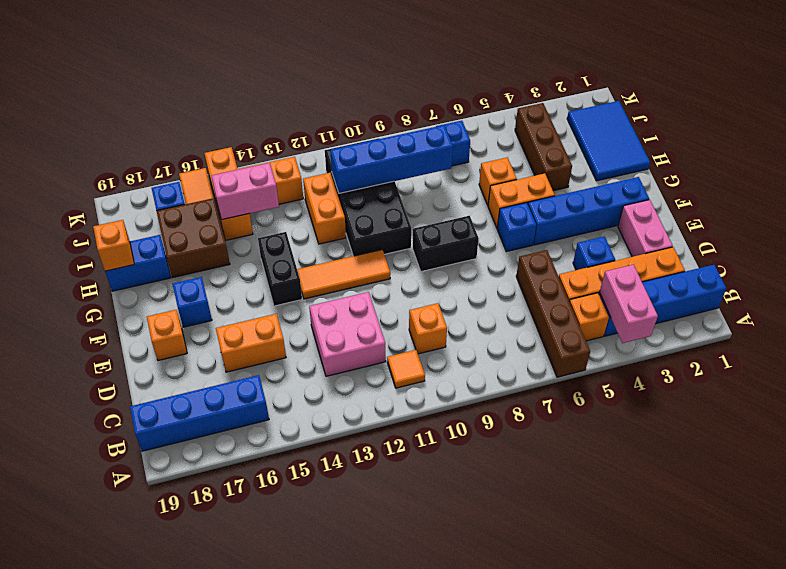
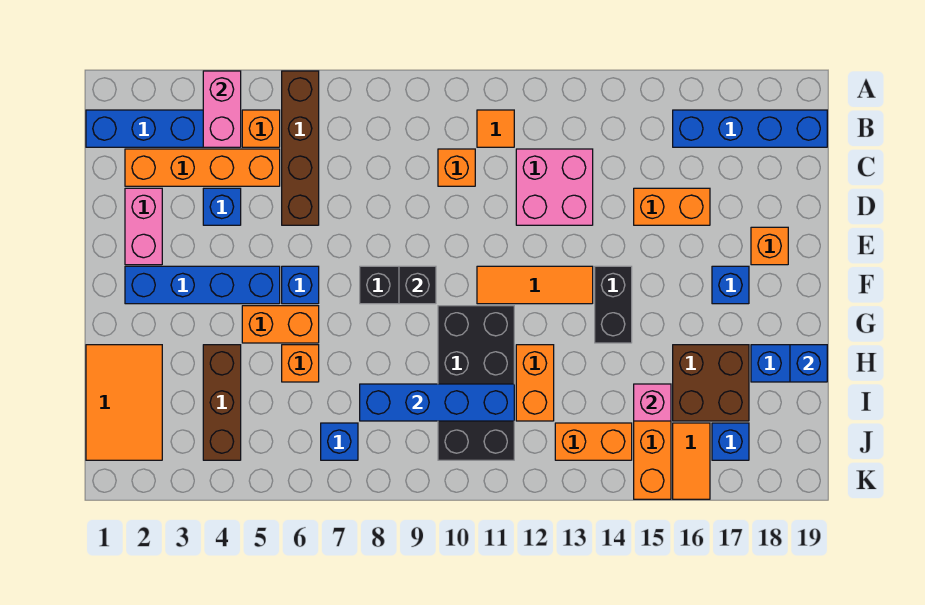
none -> black brick F9 level 2
blue tile H1:J2 level 1 -> orange tile H1:J2 level 1
orange brick H19 level 2 -> blue brick H19 level 2
pink brick I14:I15 level 2 -> pink brick I15 level 2

